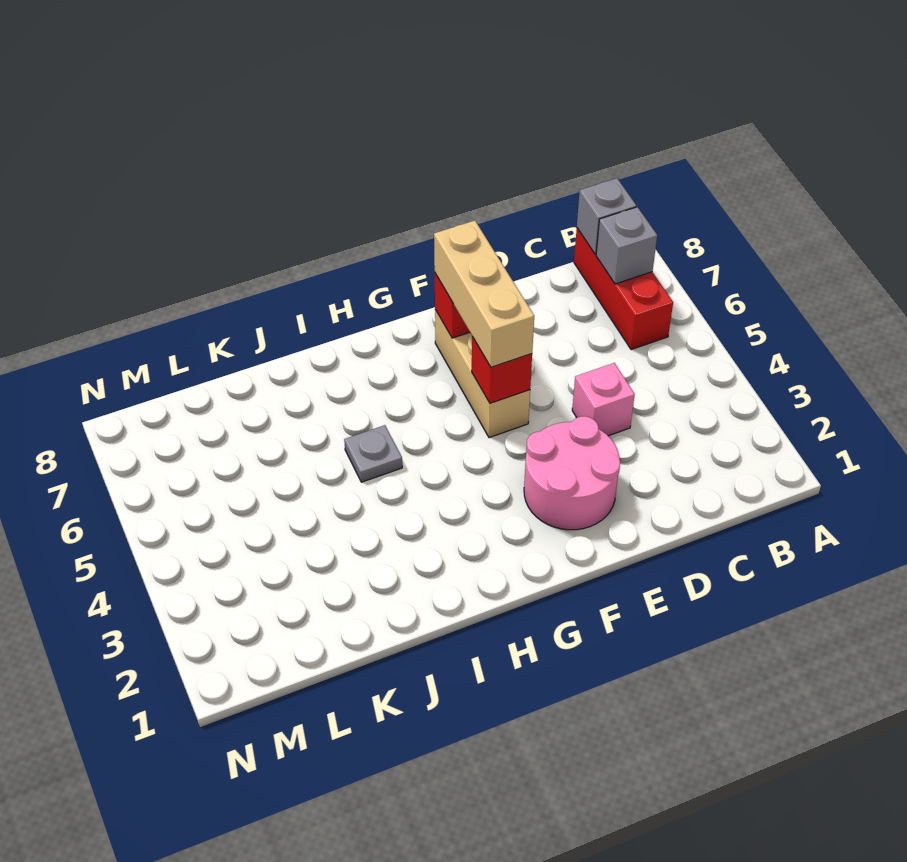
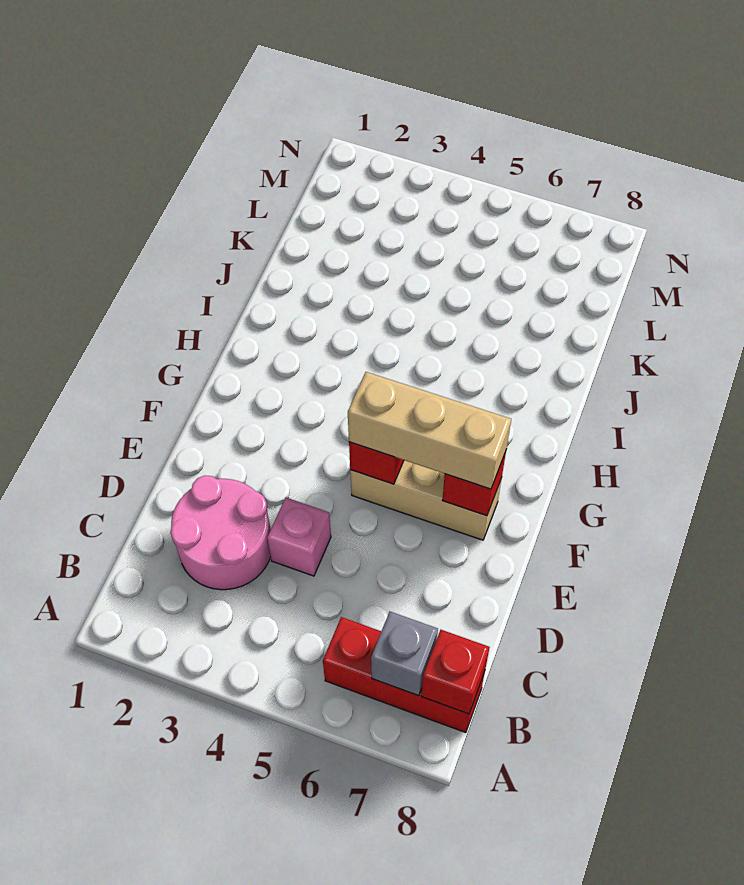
grey brick B8 level 2 -> red brick B8 level 2
pink round brick E2:F3 level 1 -> pink round brick C2:D3 level 1
grey plate I5 level 1 -> none

